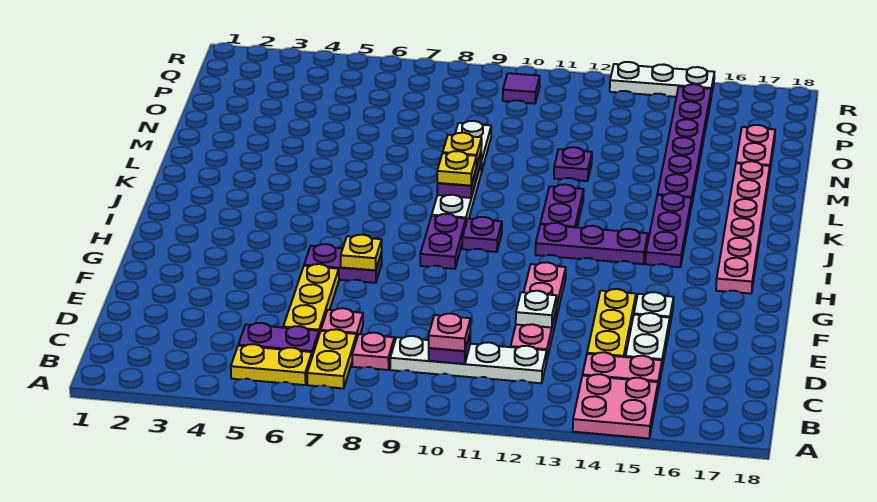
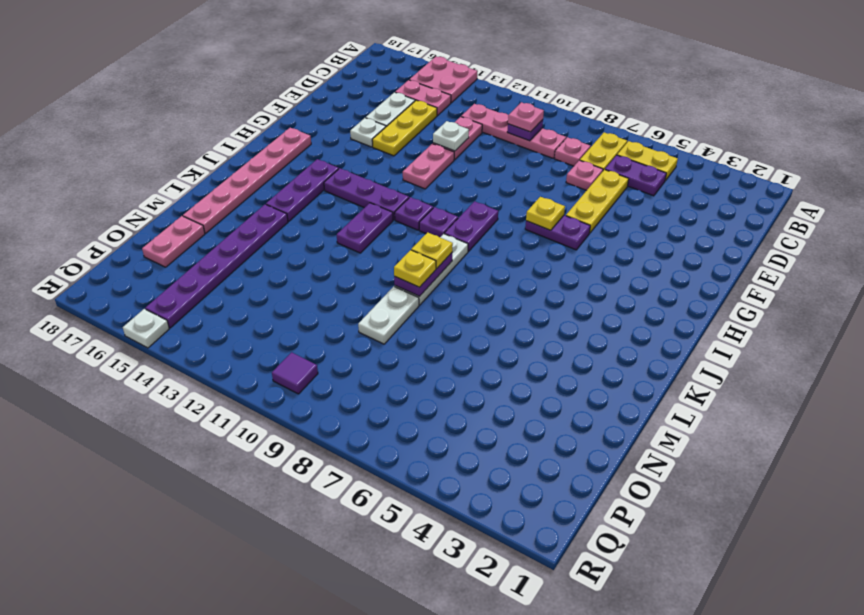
white plate C9:C12 level 1 -> pink plate C9:C12 level 1
purple plate M12 level 1 -> purple plate I11 level 1
white plate R13:R15 level 1 -> white plate R15 level 1

